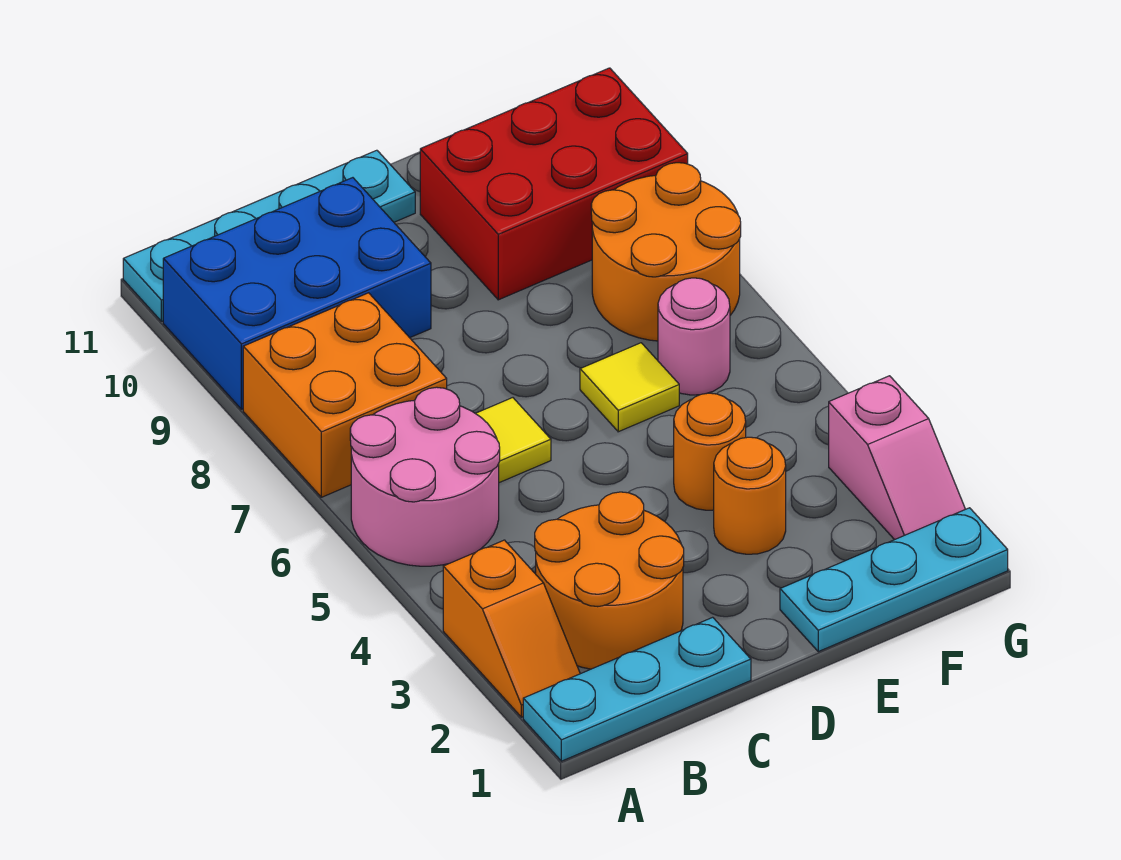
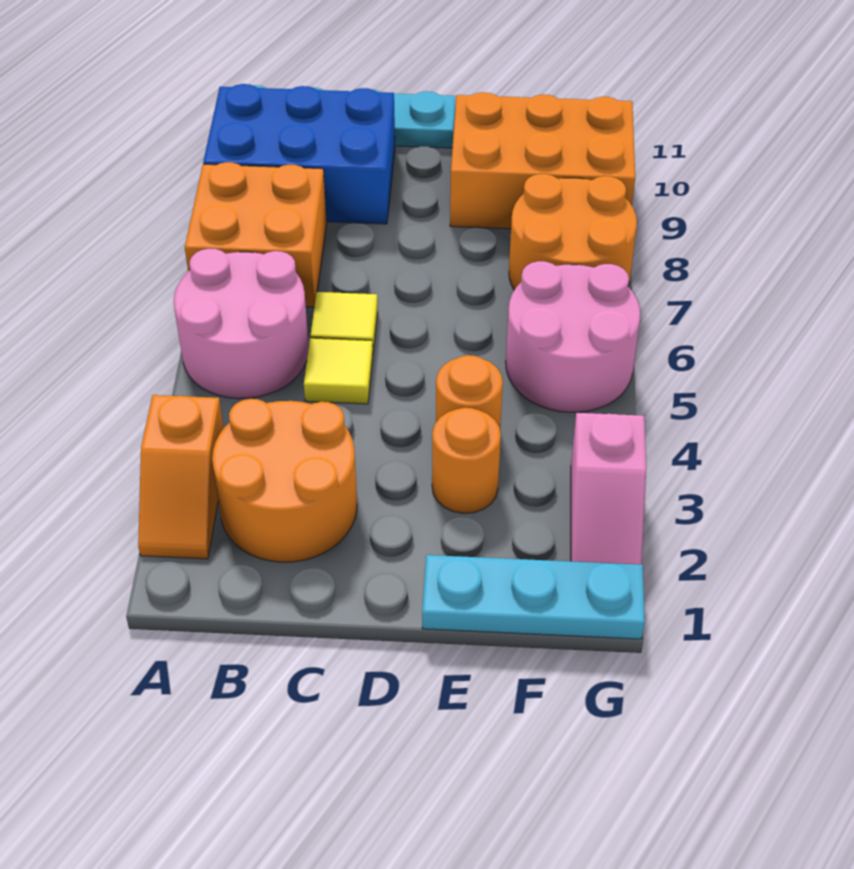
cyan plate A1:C1 level 1 -> none
yellow tile E6 level 1 -> yellow tile C5 level 1
red brick E9:G10 level 1 -> orange brick E9:G10 level 1
pink round brick F6 level 1 -> pink round brick F5:G6 level 1

